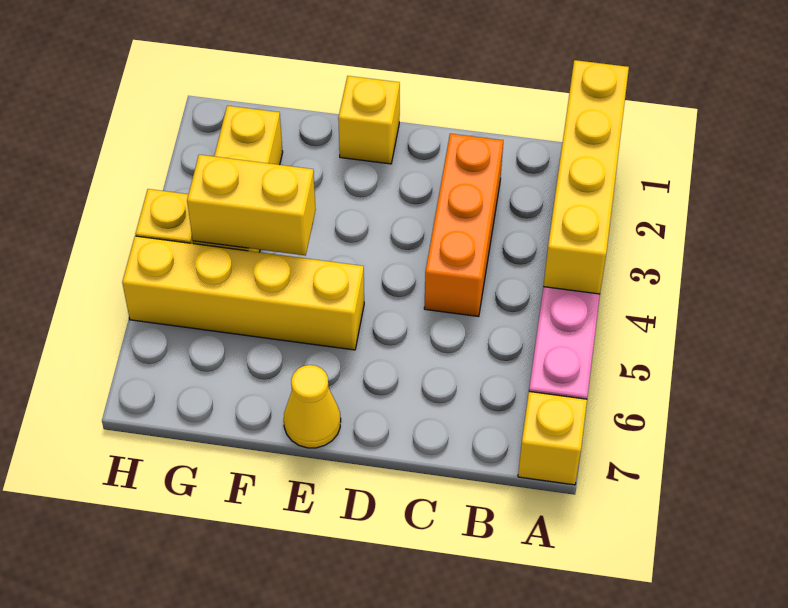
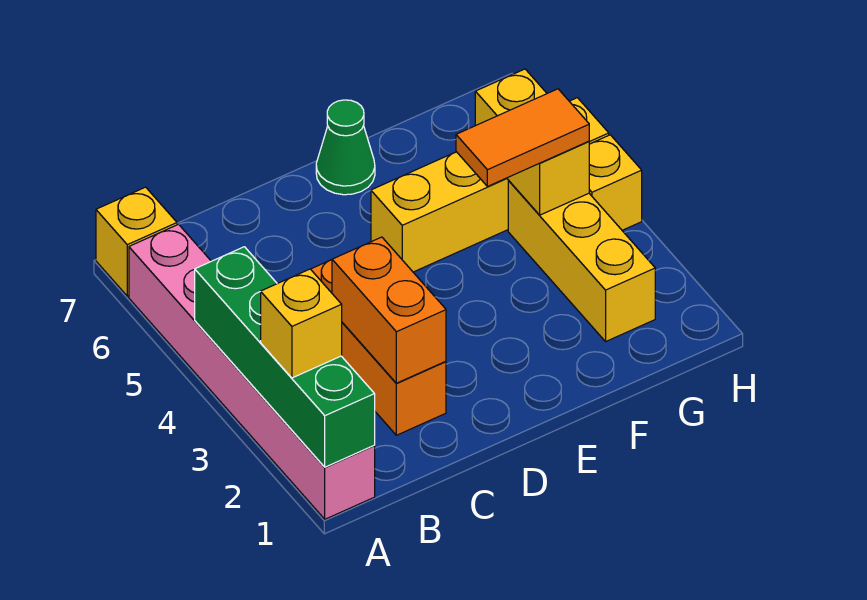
yellow brick A1:A4 level 2 -> green brick A1:A4 level 2
none -> orange brick C2:C3 level 2
yellow brick E1 level 1 -> yellow brick A2 level 3
yellow cone E7 level 1 -> green cone E7 level 1
yellow brick F4:G4 level 2 -> yellow brick G4:G5 level 2
none -> orange tile F4:G4 level 3

